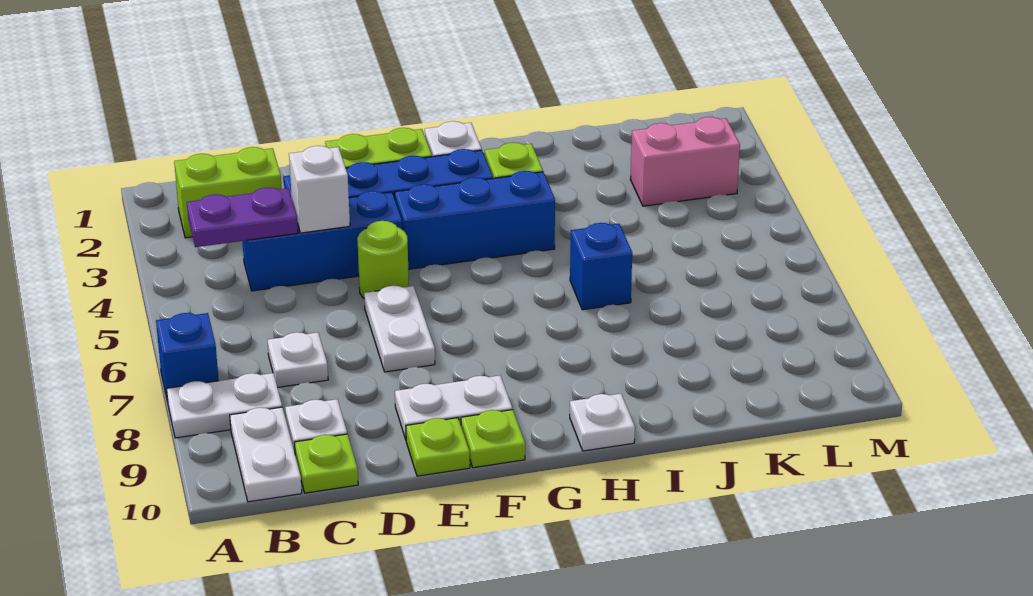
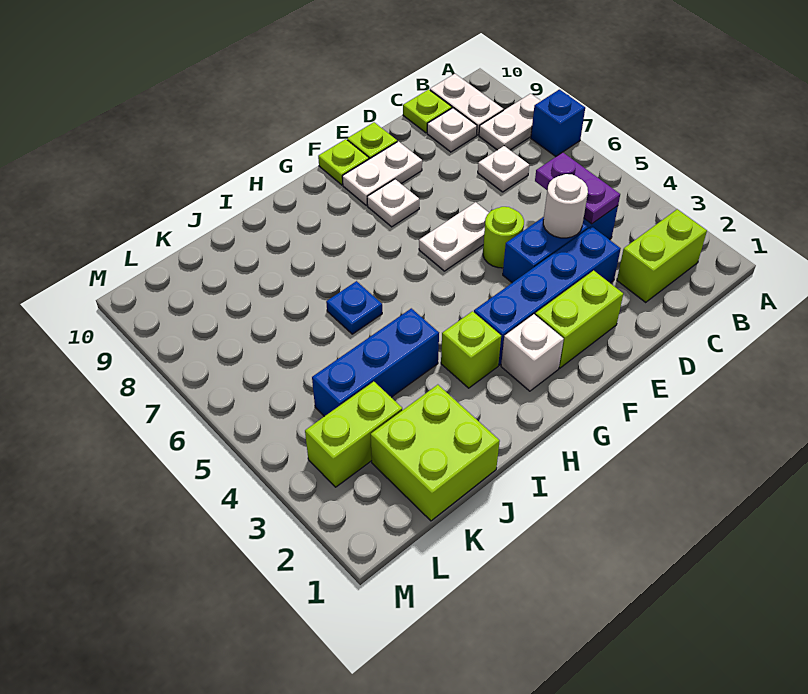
purple plate B4:C4 level 2 -> purple plate C4:C5 level 2
white brick D4 level 2 -> white round brick D4 level 2
white plate E6:E7 level 1 -> white plate E6:F6 level 1
blue brick F4:H4 level 1 -> blue brick I4:K4 level 1
white plate H10 level 1 -> white plate F8 level 1
blue brick I6 level 1 -> blue plate I6 level 1
none -> lime brick J1:K2 level 1
pink brick K3:L3 level 1 -> lime brick K3:L3 level 1

